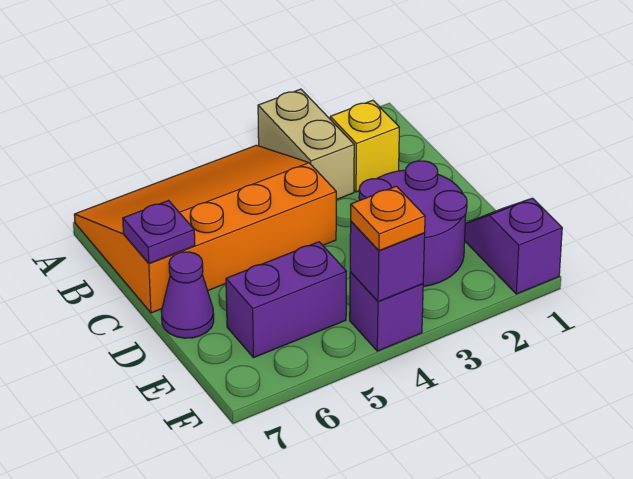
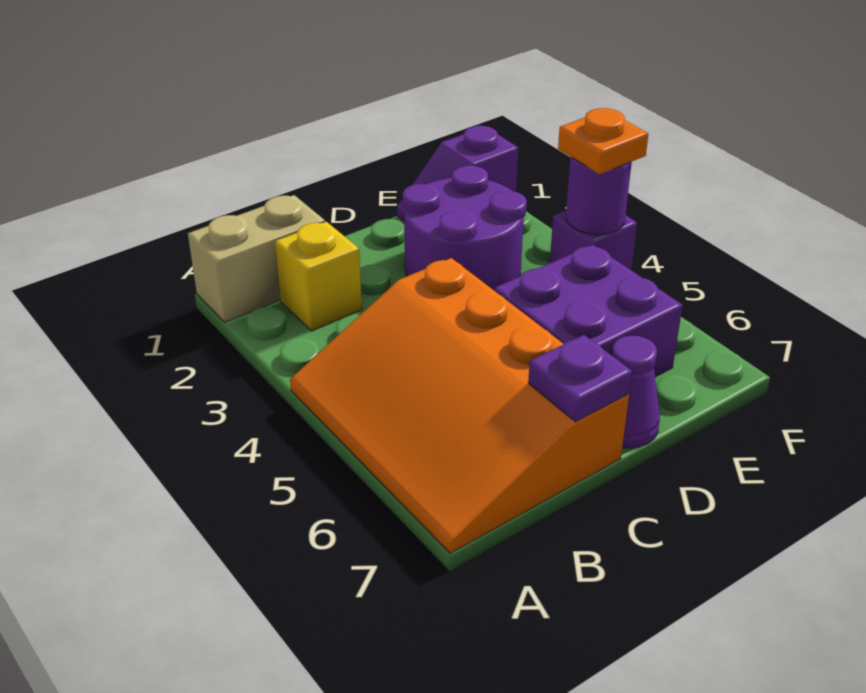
tan brick A3:B3 level 1 -> tan brick A1:B1 level 1
purple brick E5:E6 level 1 -> purple brick D5:E6 level 1
purple brick F4 level 2 -> purple round brick F4 level 2

